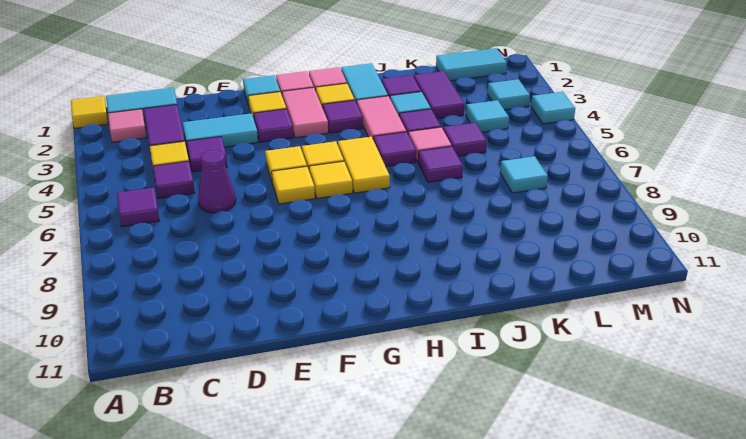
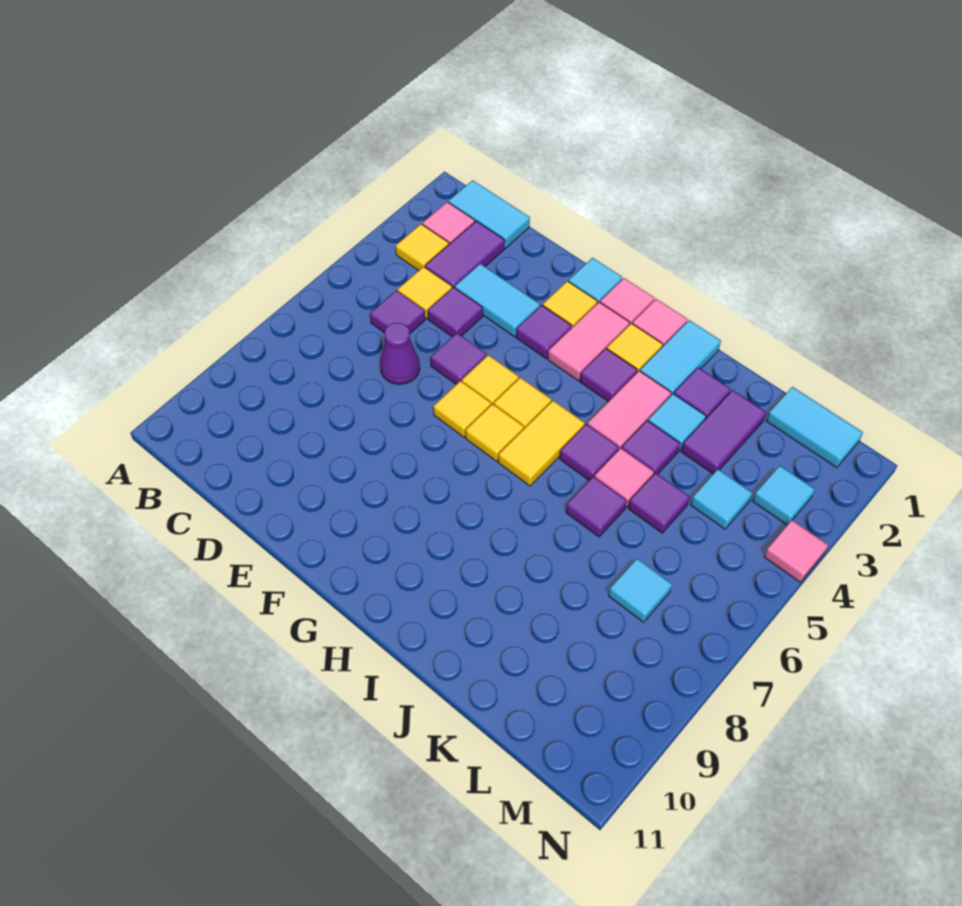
yellow tile A1 level 1 -> yellow tile B3 level 1
purple tile B6 level 1 -> purple tile E5 level 1
cyan tile N4 level 1 -> pink tile N4 level 1

